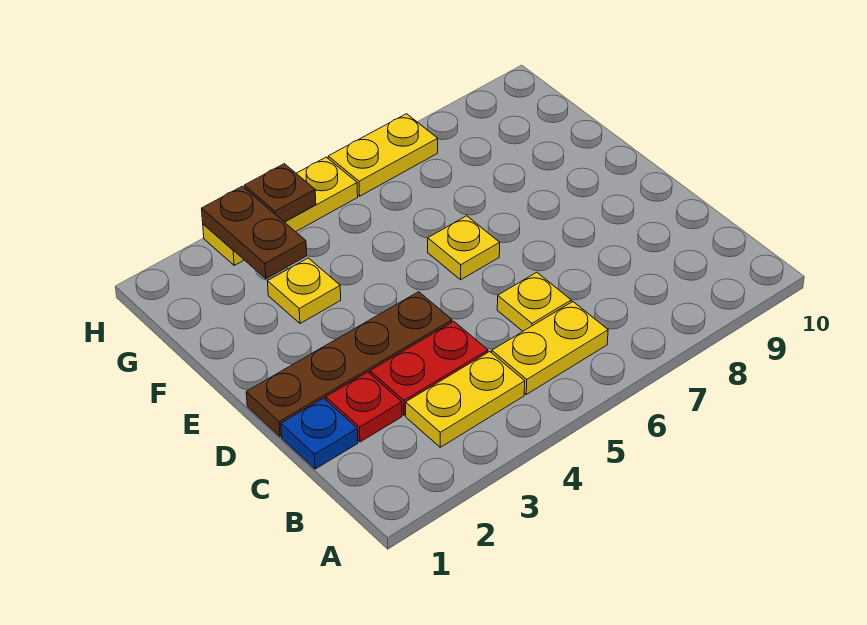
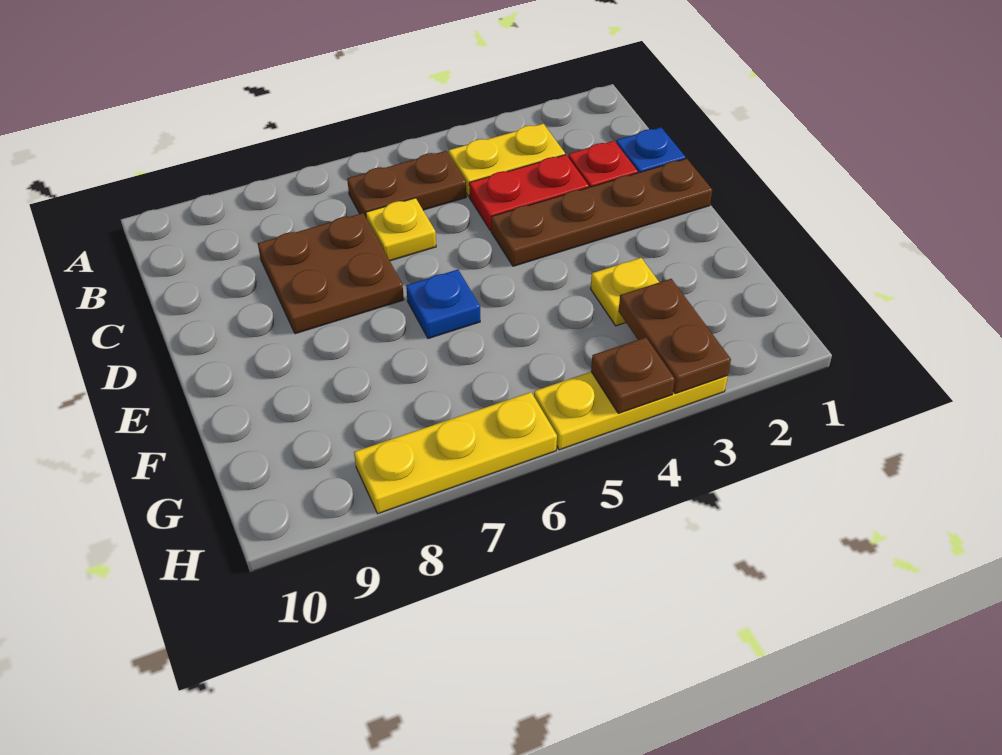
yellow plate B5:B6 level 1 -> brown plate B5:B6 level 1
none -> brown plate C7:D8 level 1
yellow plate E6 level 1 -> blue plate E6 level 1
yellow plate H6:H7 level 1 -> yellow plate H6:H8 level 1

